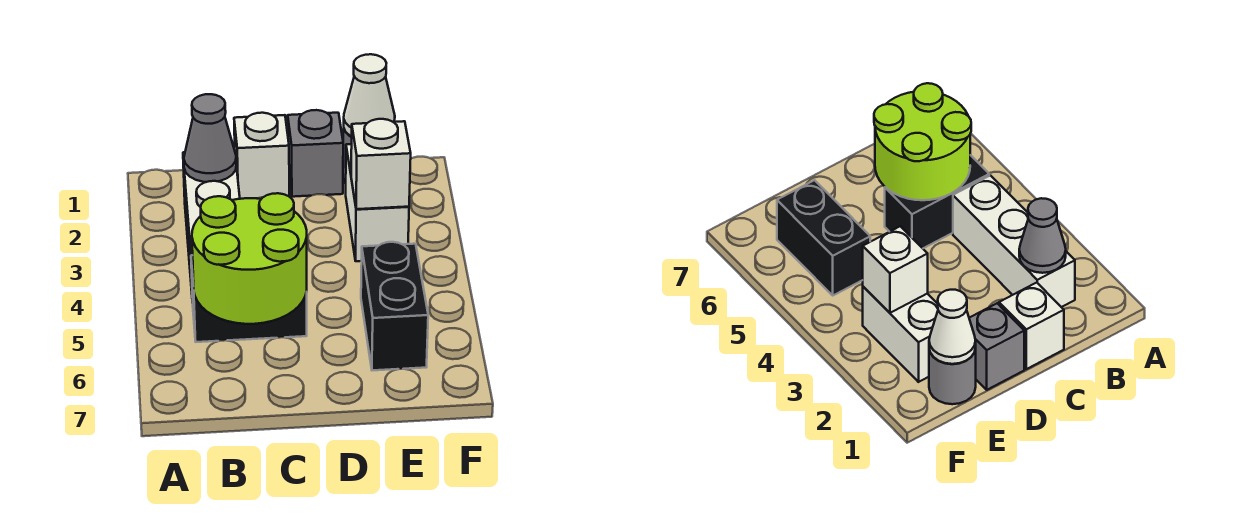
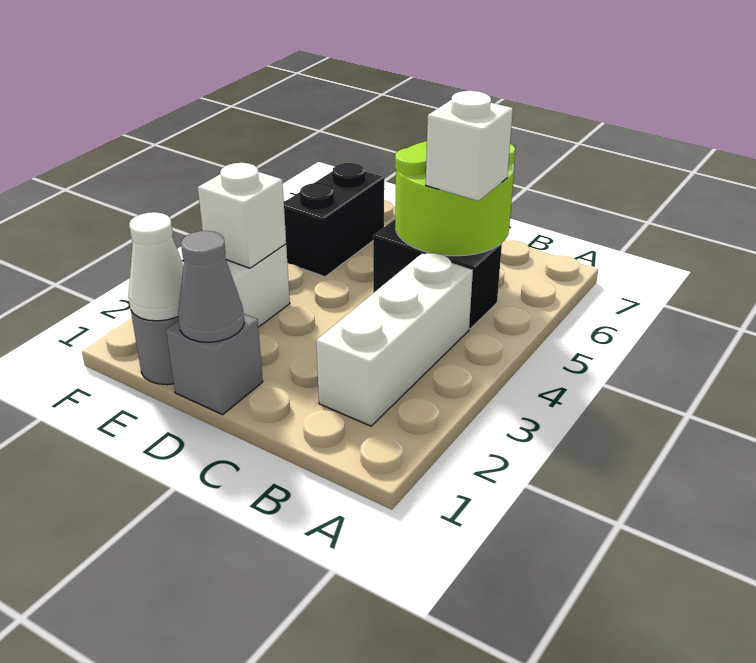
grey cone B2 level 2 -> grey cone D1 level 2
white brick C1 level 1 -> white brick B5 level 3

